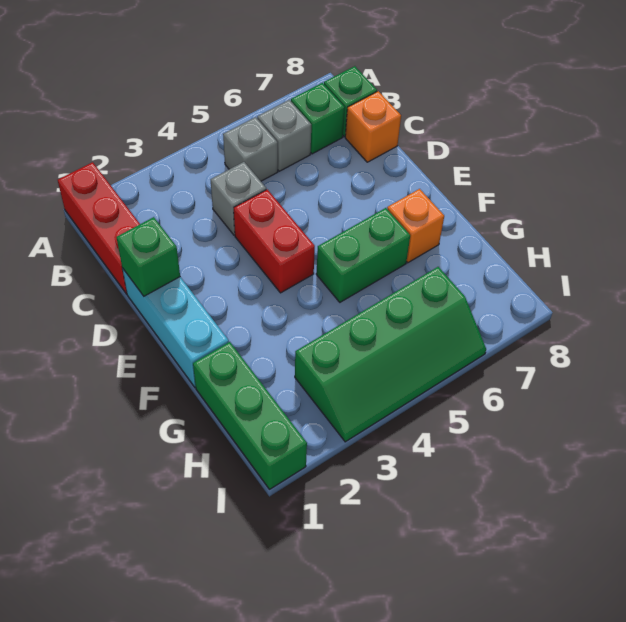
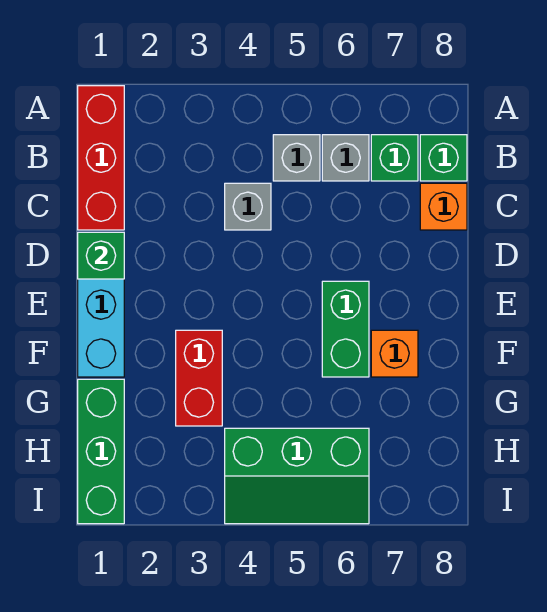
red brick D4:E4 level 1 -> red brick F3:G3 level 1
green brick F5:F6 level 1 -> green brick E6:F6 level 1
green slope H3:I6 level 1 top H -> green slope H4:I6 level 1 top H

